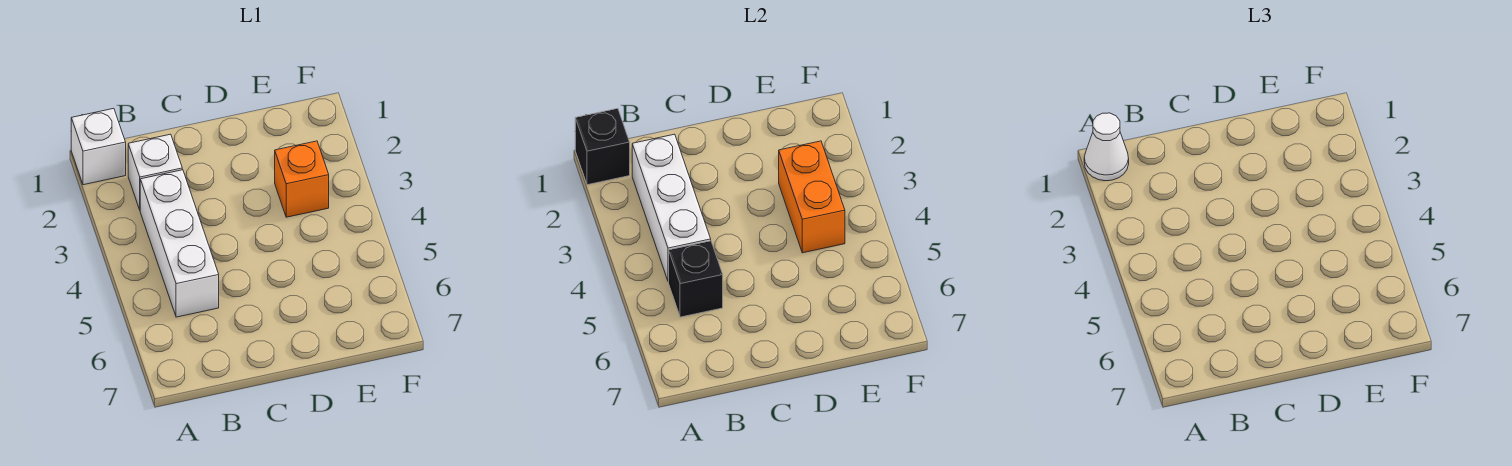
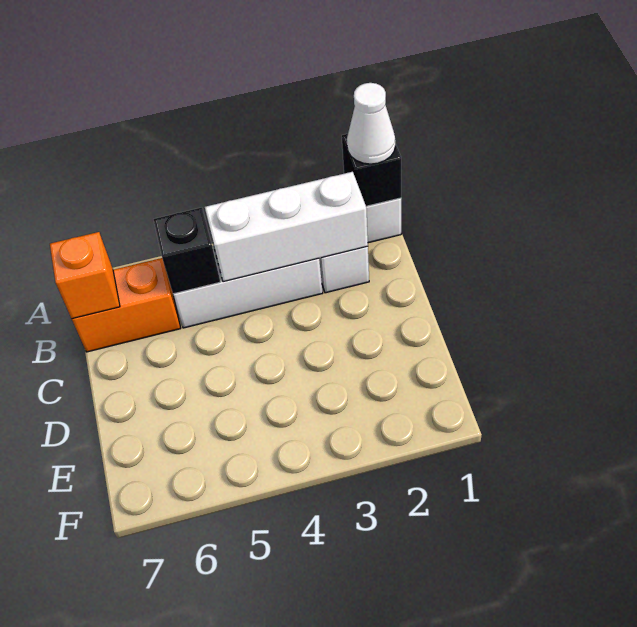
orange brick E3 level 1 -> orange brick B7 level 2
orange brick E3:E4 level 2 -> orange brick B6:B7 level 1

